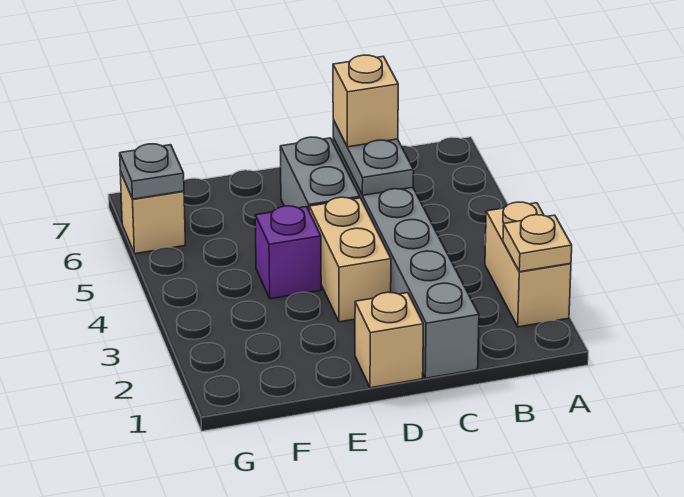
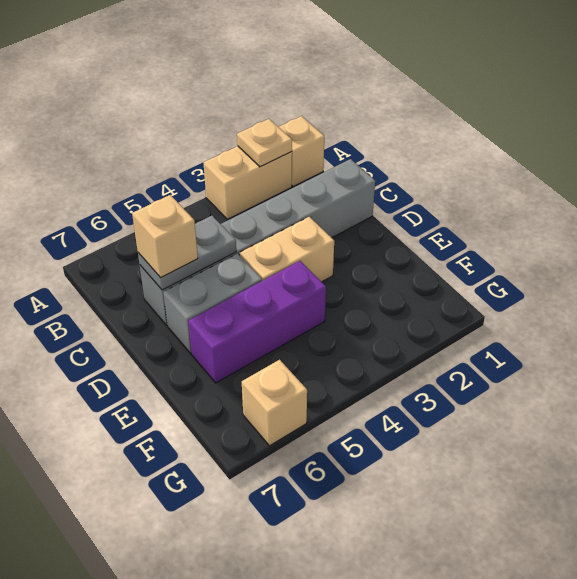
tan brick D1 level 1 -> tan brick A1 level 1
purple brick E4 level 1 -> purple brick E4:E6 level 1
grey plate G6 level 2 -> none

